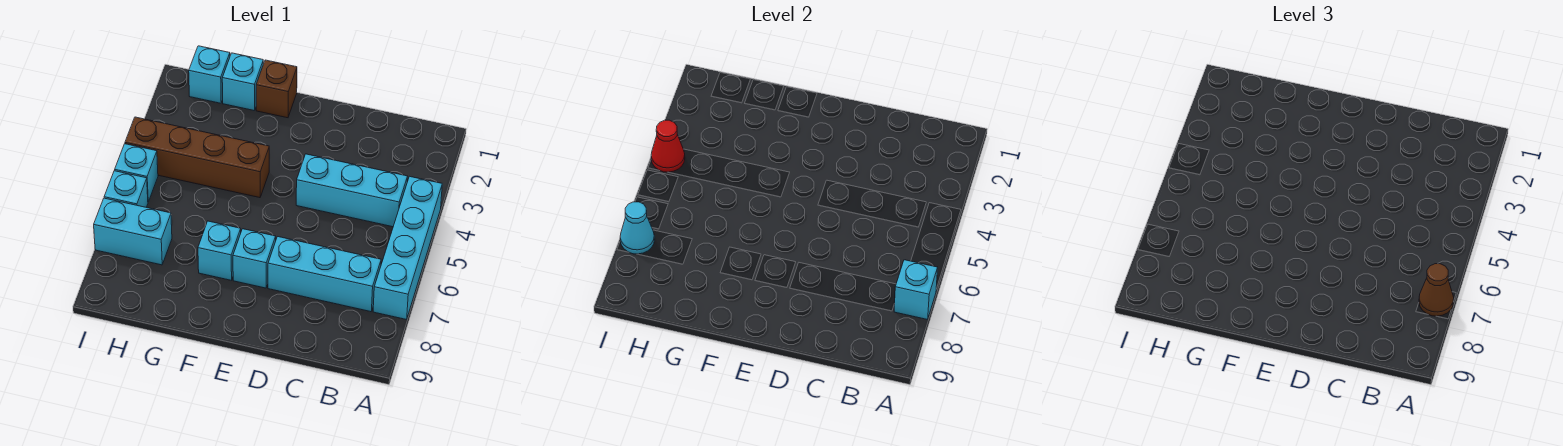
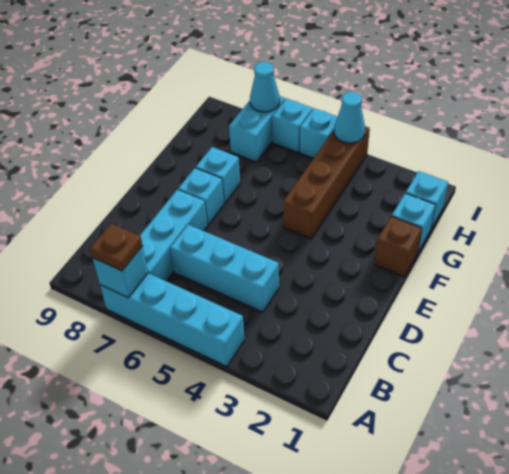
brown cone A7 level 3 -> brown plate A7 level 3
cyan brick B4:D4 level 1 -> cyan brick C4:C6 level 1
red cone I4 level 2 -> cyan cone I4 level 2

